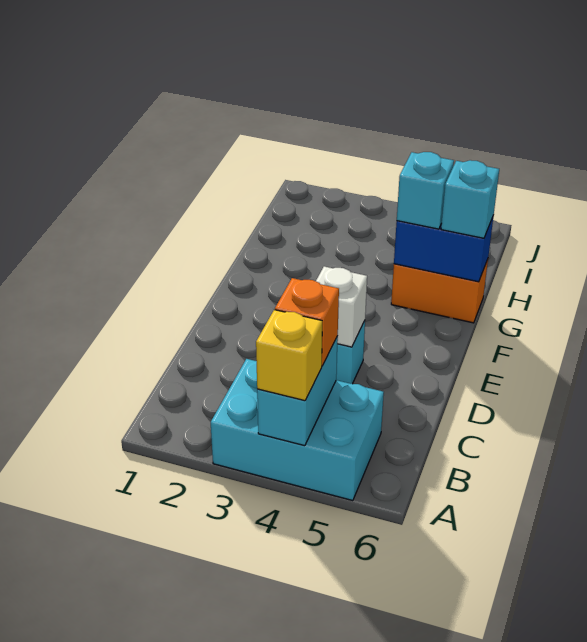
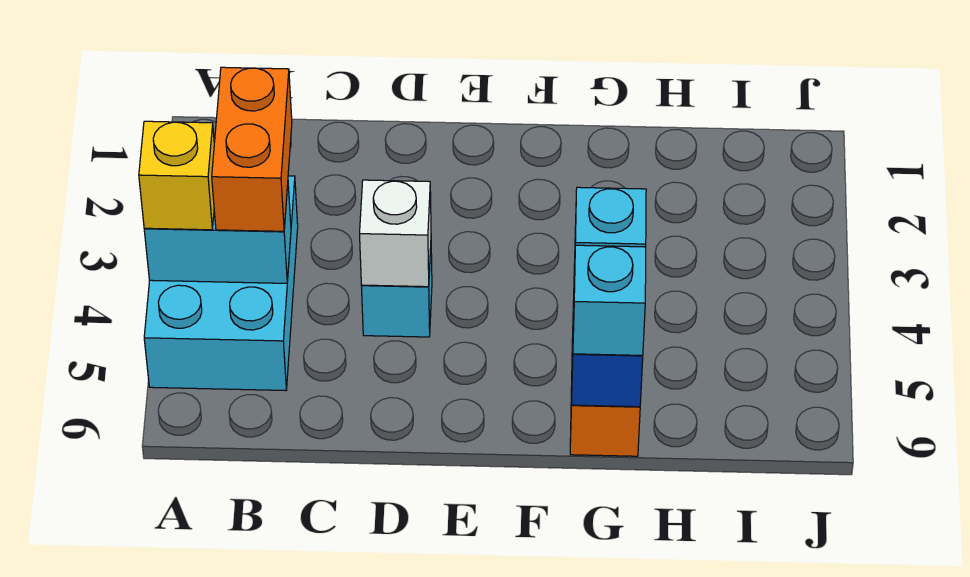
orange brick B4 level 3 -> orange brick B3:B4 level 3

